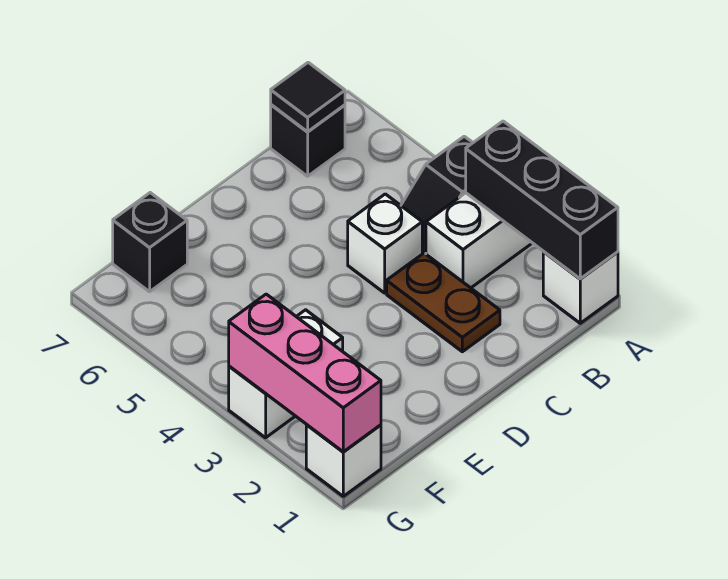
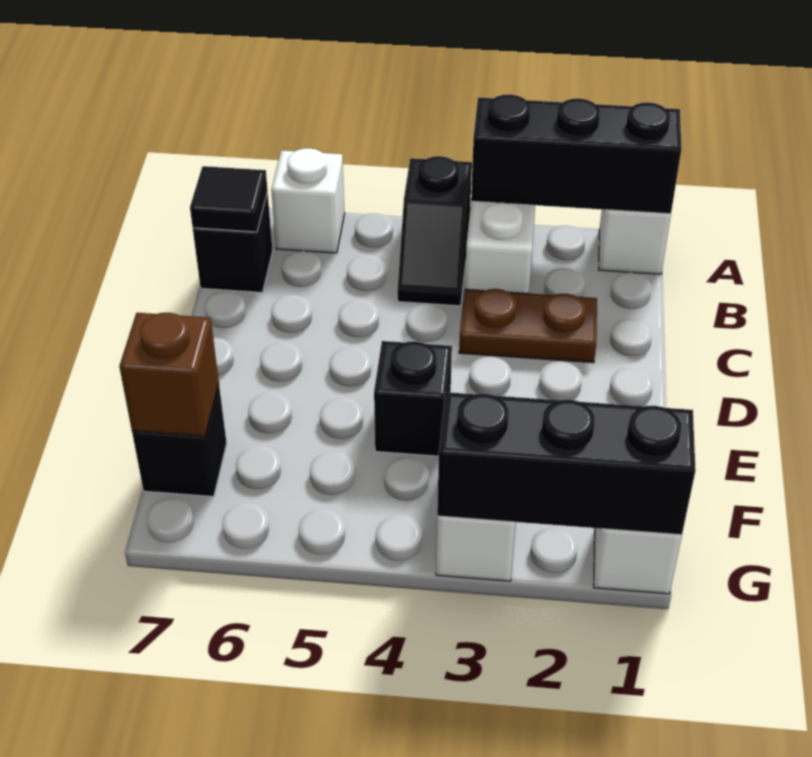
white brick C4 level 1 -> white brick A6 level 1
none -> black brick E4 level 1
none -> brown brick F7 level 2
pink brick G1:G3 level 2 -> black brick G1:G3 level 2

